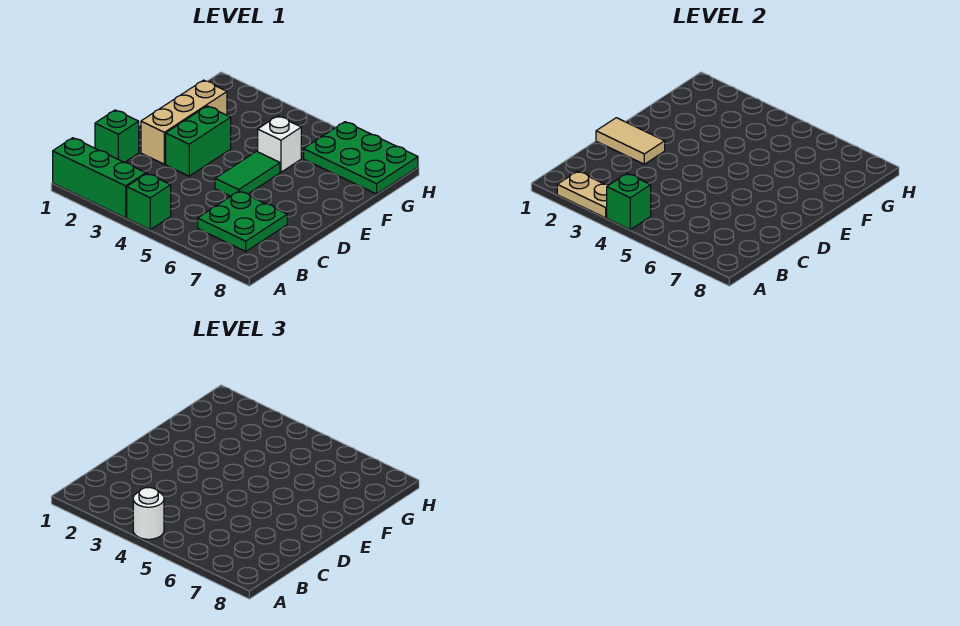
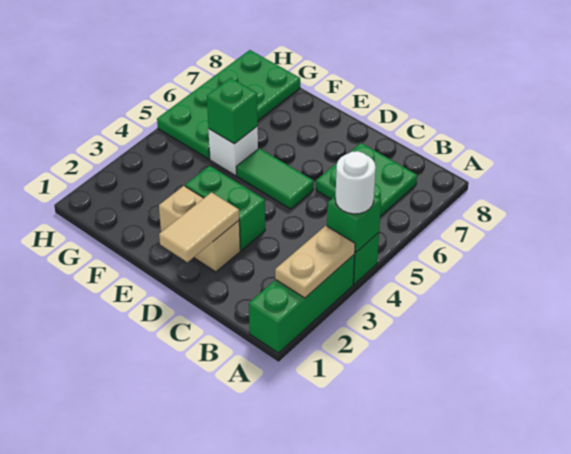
green brick C1 level 1 -> green brick F5 level 2
tan brick D2:F2 level 1 -> tan brick D2:E2 level 1
green plate G6:H8 level 1 -> green plate G5:H8 level 1

